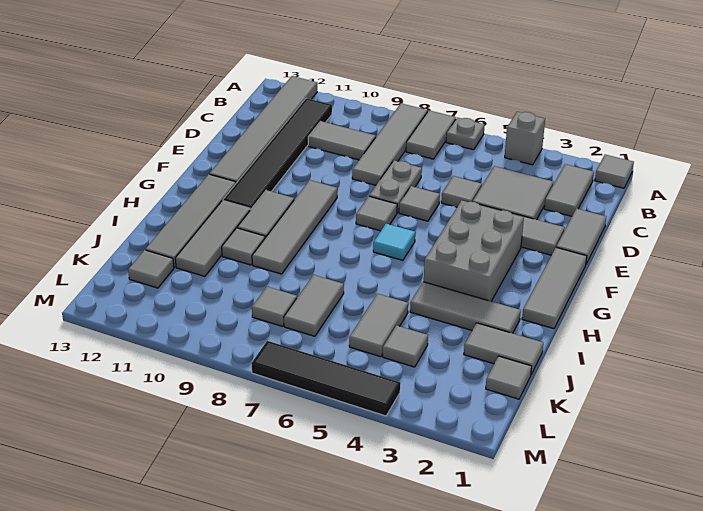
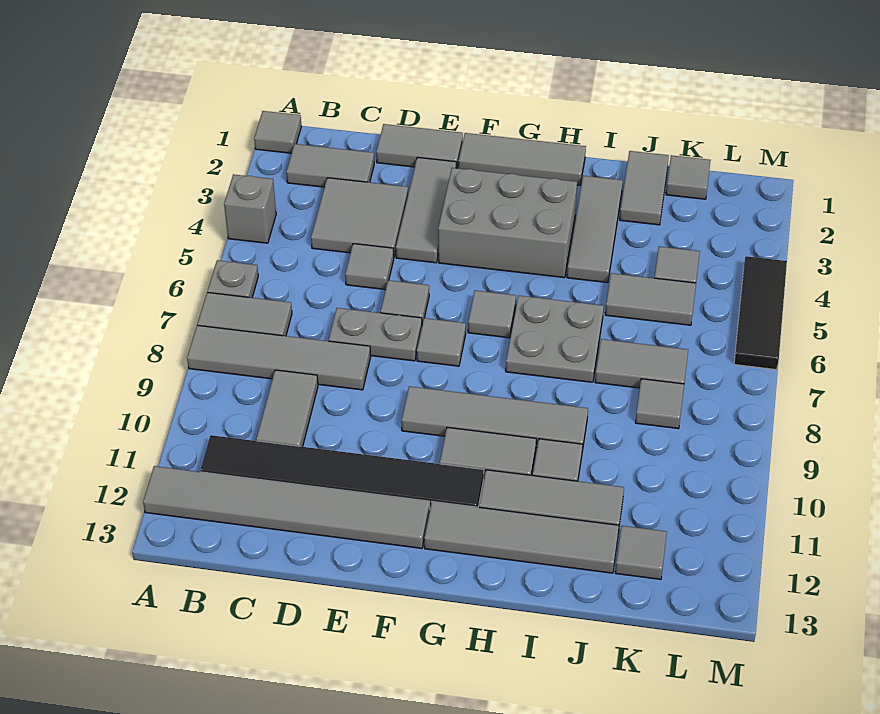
cyan tile G6 level 1 -> grey tile G6 level 1
none -> grey plate H6:I7 level 1
black tile M4:M7 level 1 -> black tile M4:M6 level 1

